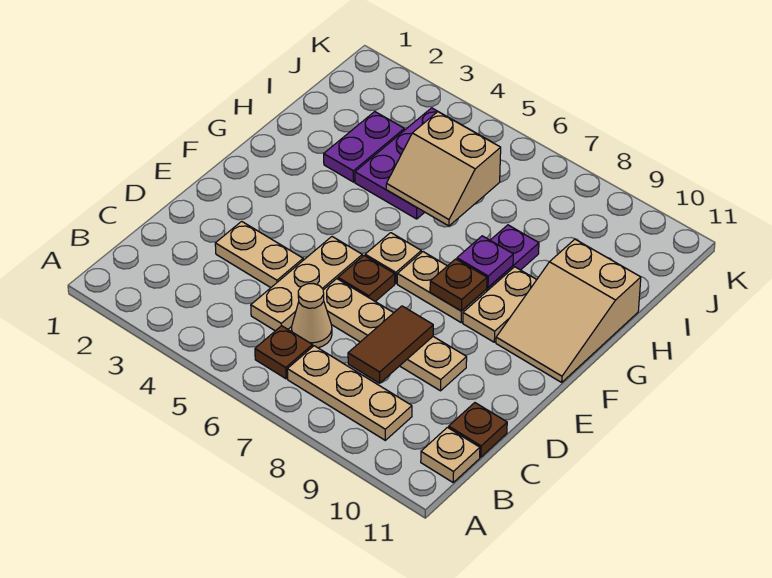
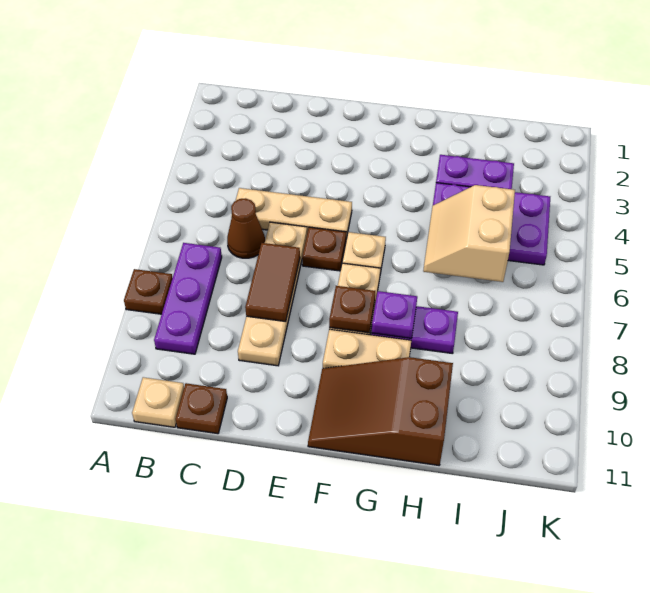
brown plate B6 level 1 -> brown plate A8 level 1
tan plate B7:B9 level 1 -> purple plate B7:B9 level 1
tan cone C6 level 1 -> brown cone C6 level 1
brown tile C8:D8 level 2 -> brown tile D7:D8 level 2
tan plate D3:D4 level 1 -> none
tan slope F10:H11 level 1 top H -> brown slope F10:H11 level 1 top H

